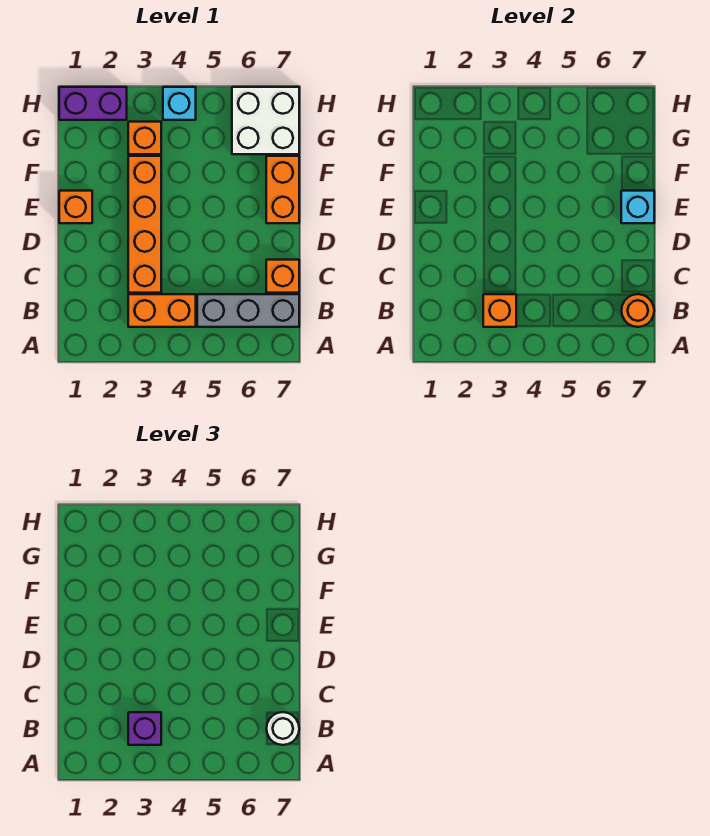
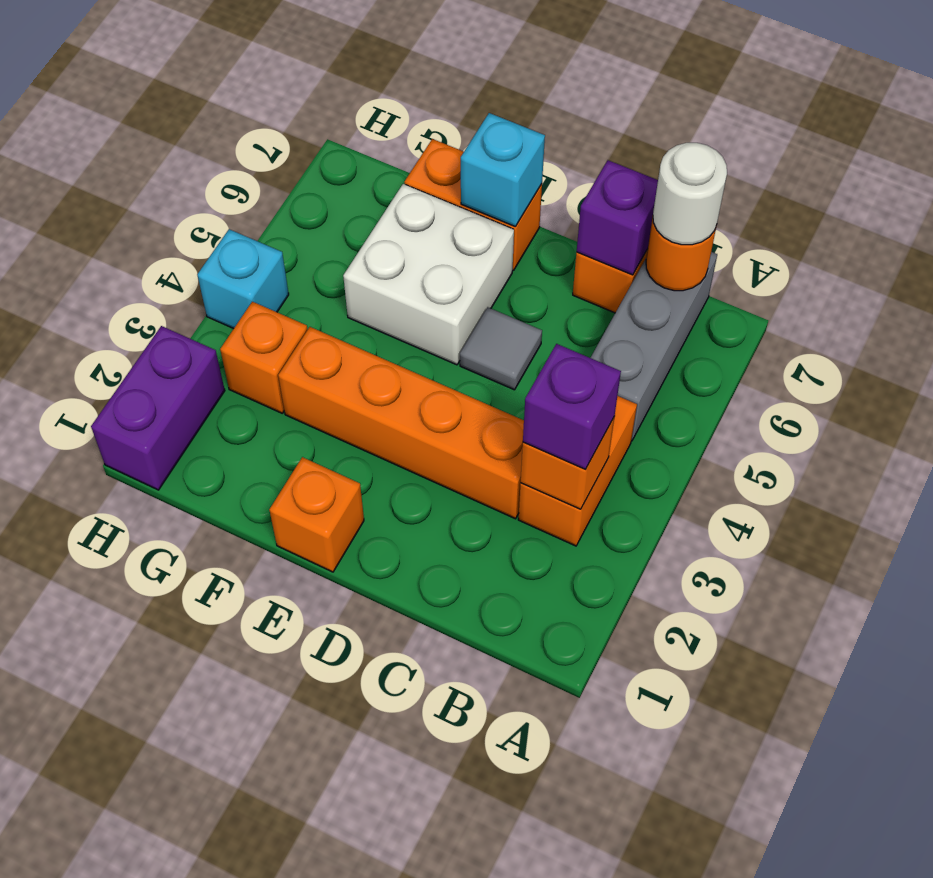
none -> purple brick C7 level 2
none -> grey tile D5 level 1
white brick G6:H7 level 1 -> white brick E5:F6 level 1

